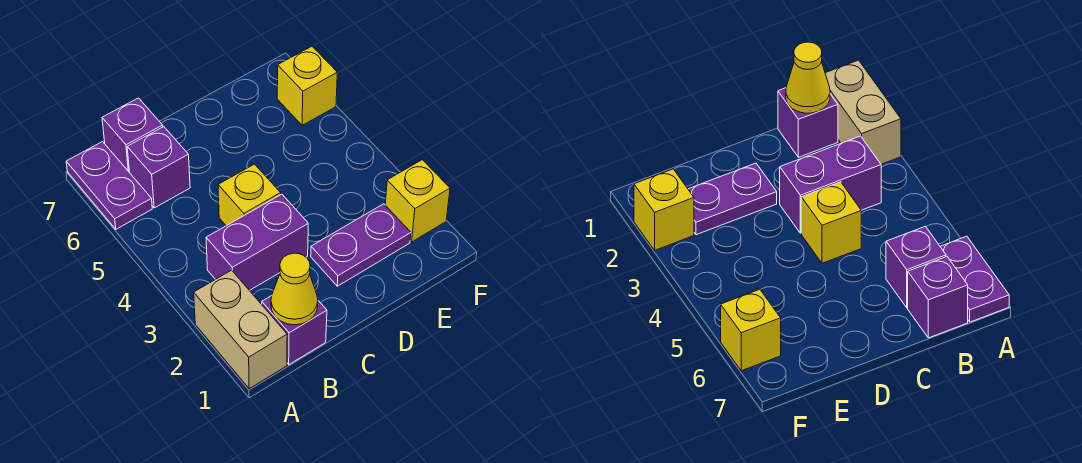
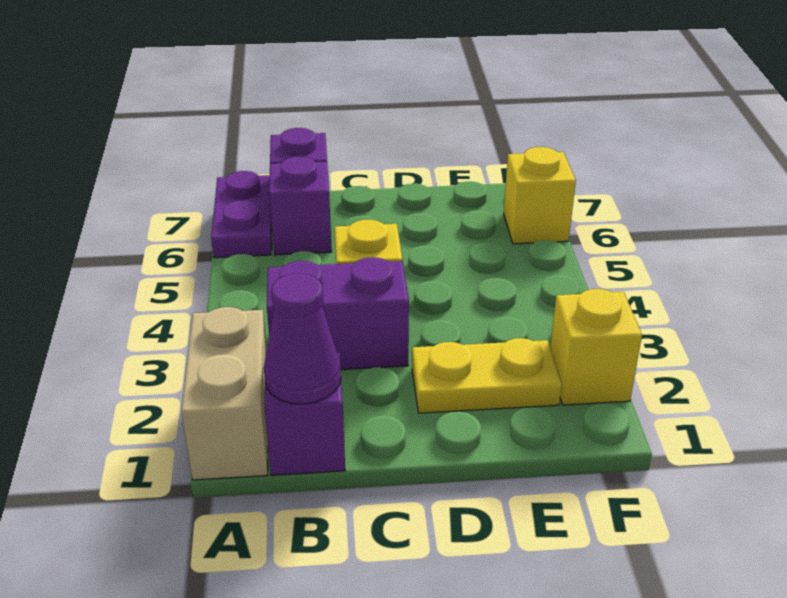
yellow cone B1 level 2 -> purple cone B1 level 2
purple plate D2:E2 level 1 -> yellow plate D2:E2 level 1

